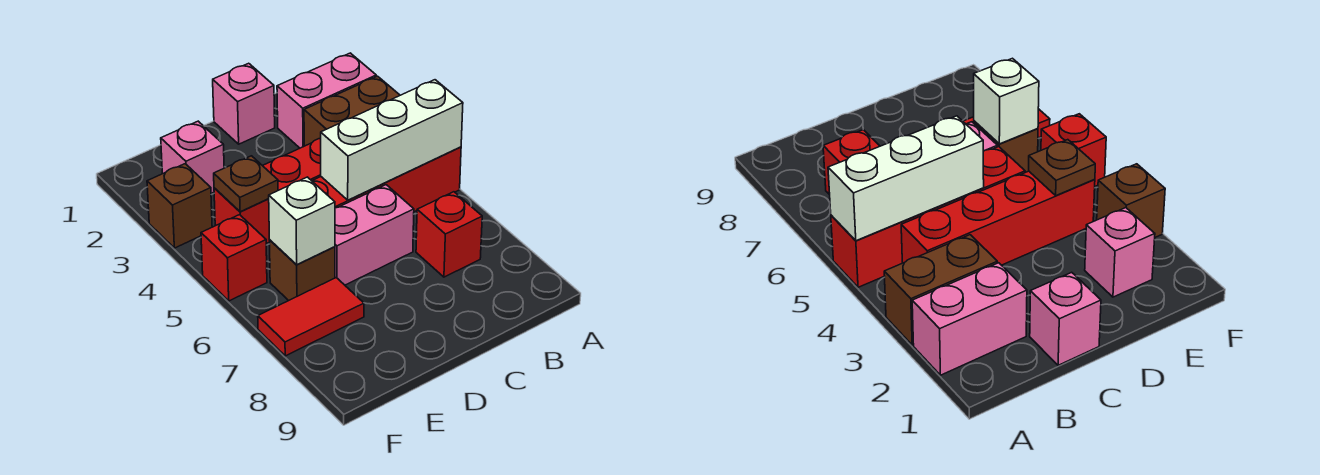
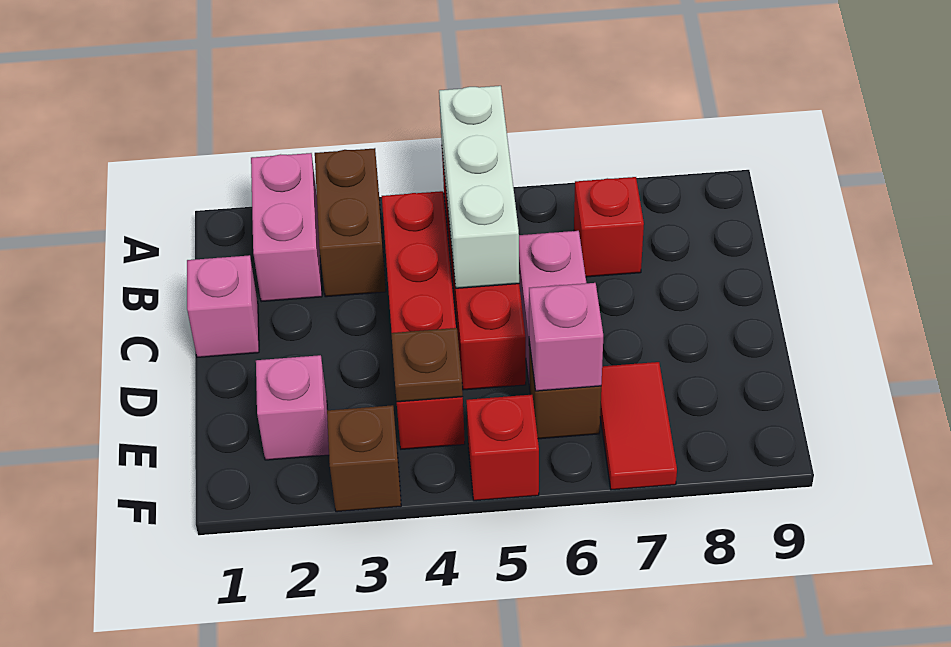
white brick E6 level 2 -> pink brick E6 level 2

